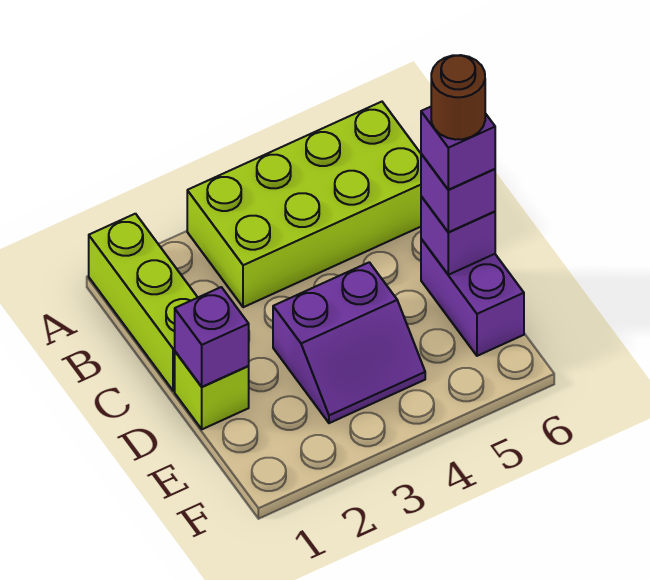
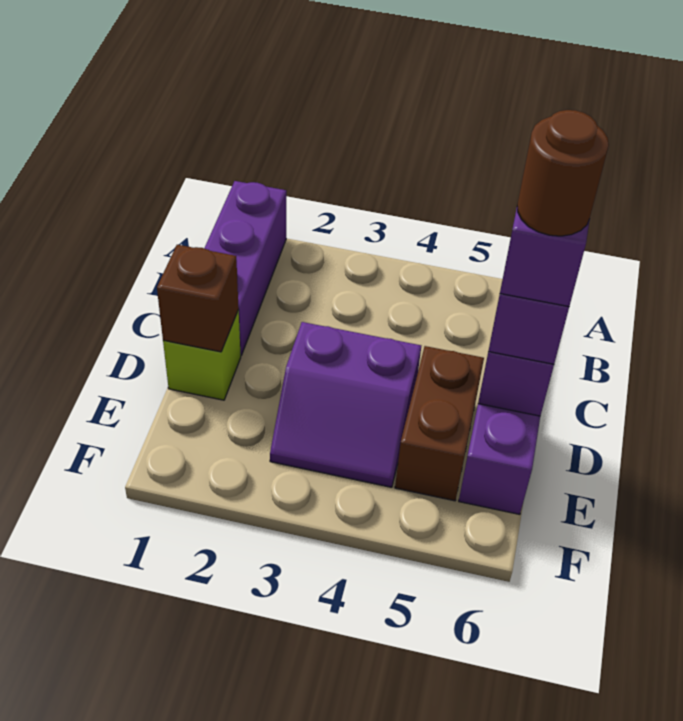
lime brick A1:C1 level 1 -> purple brick A1:C1 level 1
lime brick A3:B6 level 1 -> none
purple brick D1 level 2 -> brown brick D1 level 2
none -> brown brick D5:E5 level 1

